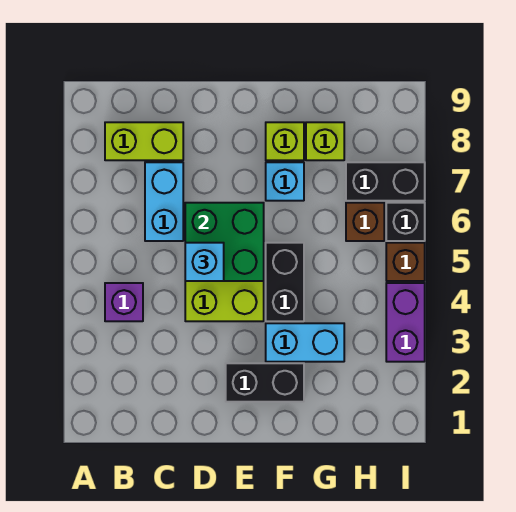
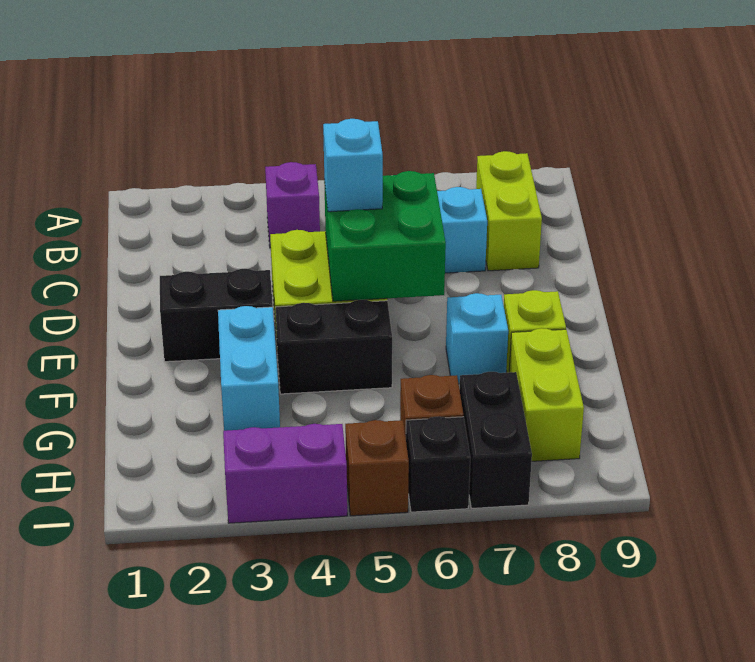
black brick E2:F2 level 1 -> black brick E2:E3 level 1
lime brick G8 level 1 -> lime brick G8:H8 level 1

